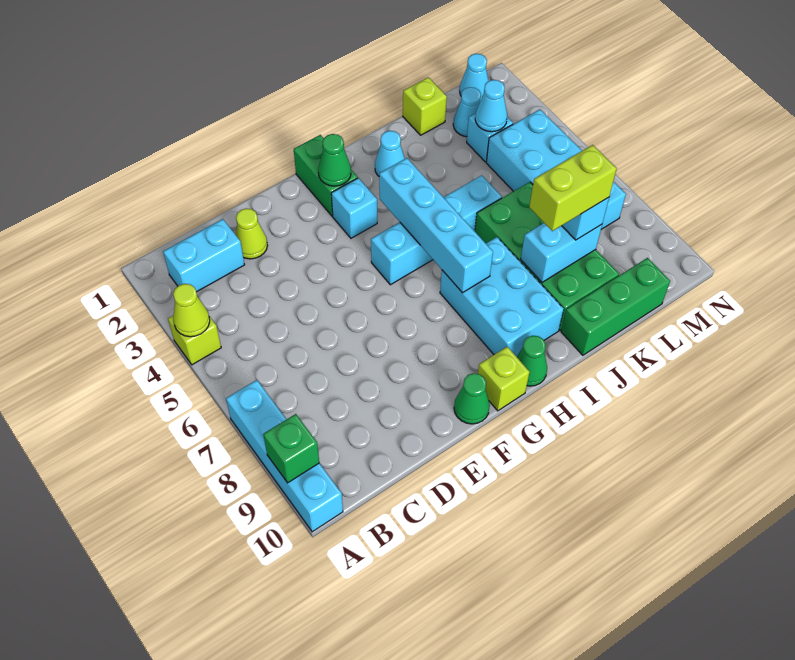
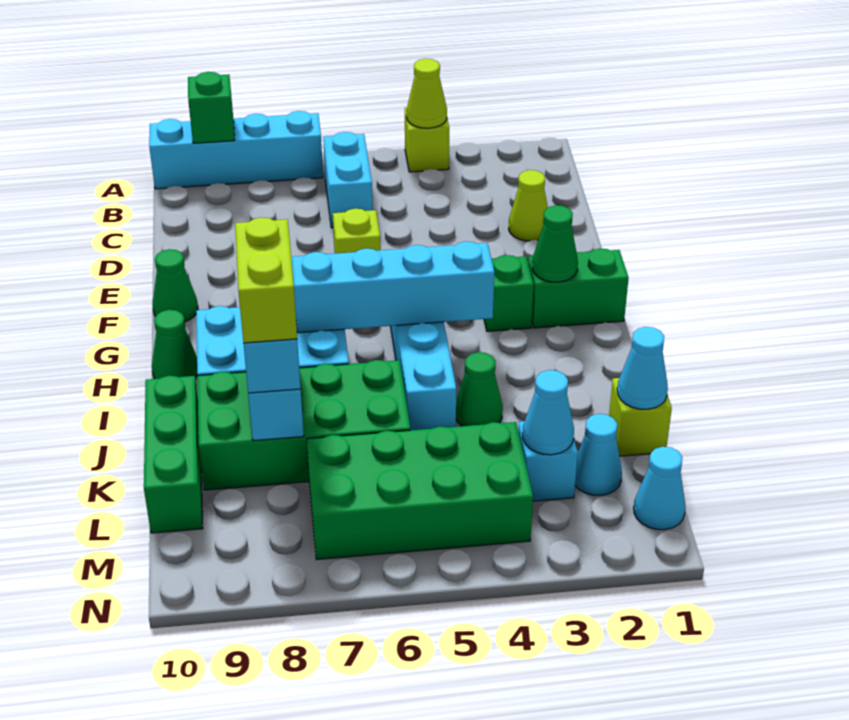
cyan brick B2:C2 level 1 -> cyan brick B6:C6 level 1
cyan brick G3 level 1 -> green brick G3 level 1
lime brick G10 level 1 -> lime brick E6 level 1
cyan cone I2 level 1 -> cyan cone K1 level 2
none -> green cone J4 level 1
cyan brick L4:M7 level 1 -> green brick L4:M7 level 1

